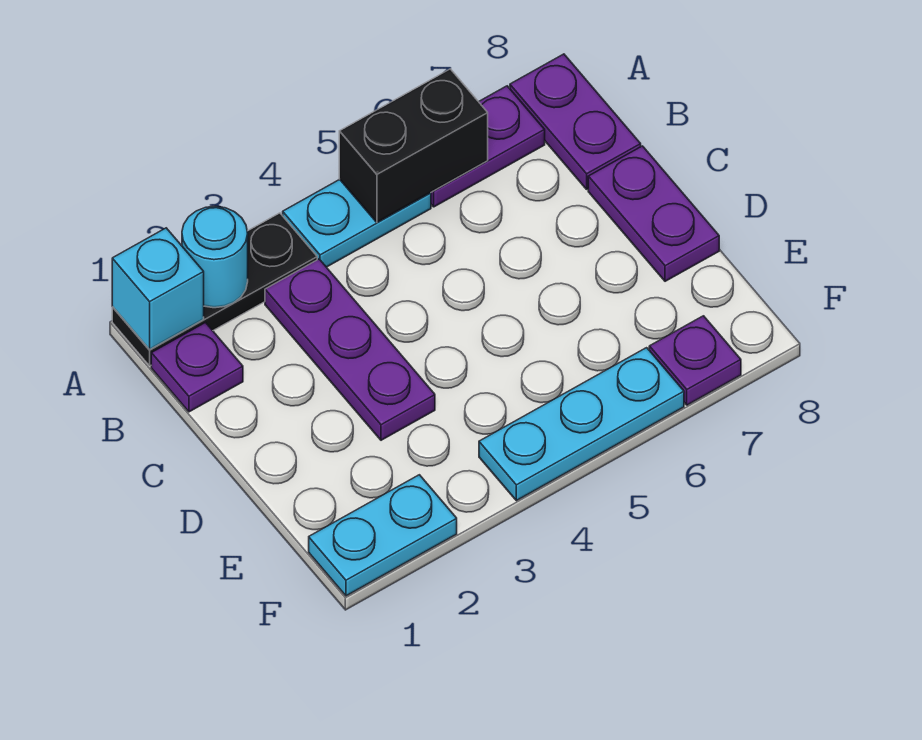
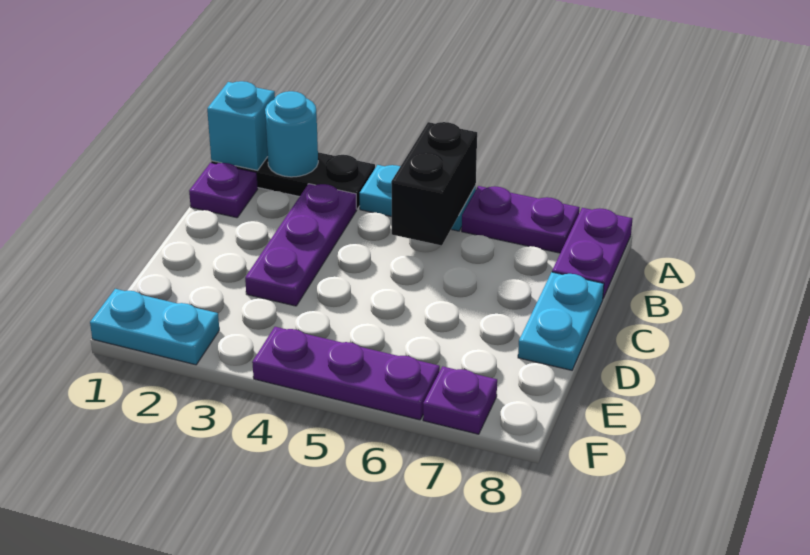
black brick A5:A6 level 2 -> black brick A5:B5 level 2
purple plate C8:D8 level 1 -> cyan plate C8:D8 level 1
cyan plate F4:F6 level 1 -> purple plate F4:F6 level 1

